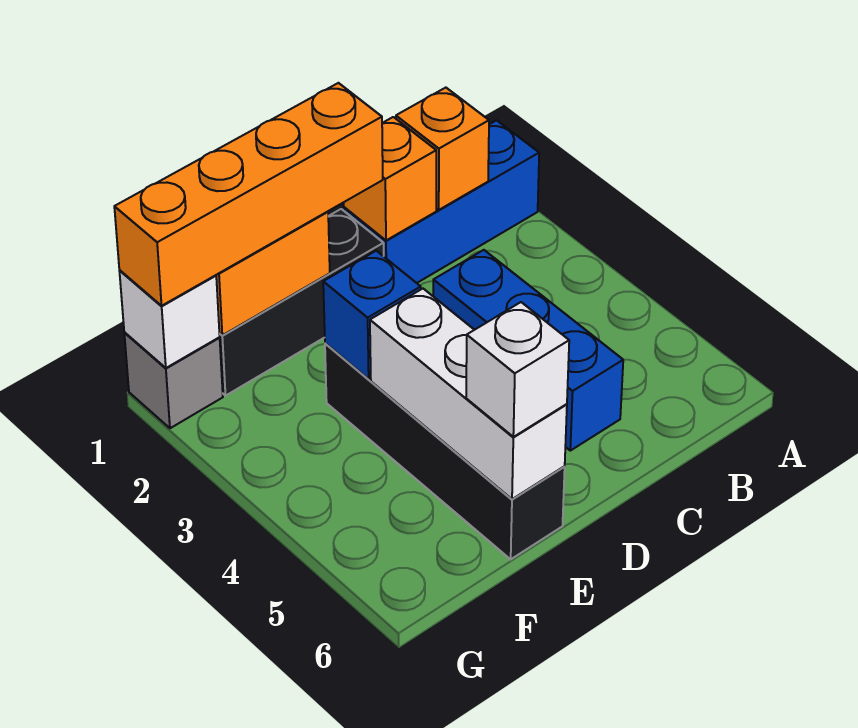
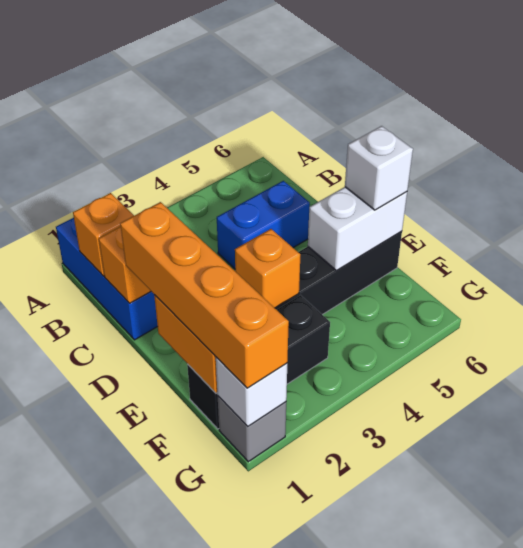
blue brick C3:C5 level 1 -> blue brick C4:C5 level 1
black brick D1:F1 level 1 -> black brick F1:F3 level 1
blue brick E3 level 2 -> orange brick E3 level 2
white brick E4:E6 level 2 -> white brick E5:E6 level 2

